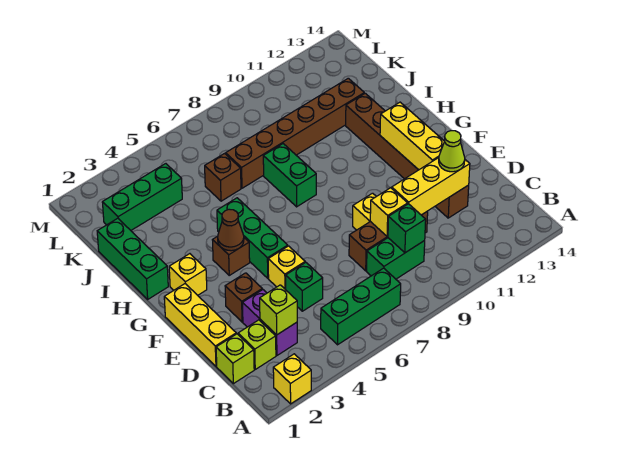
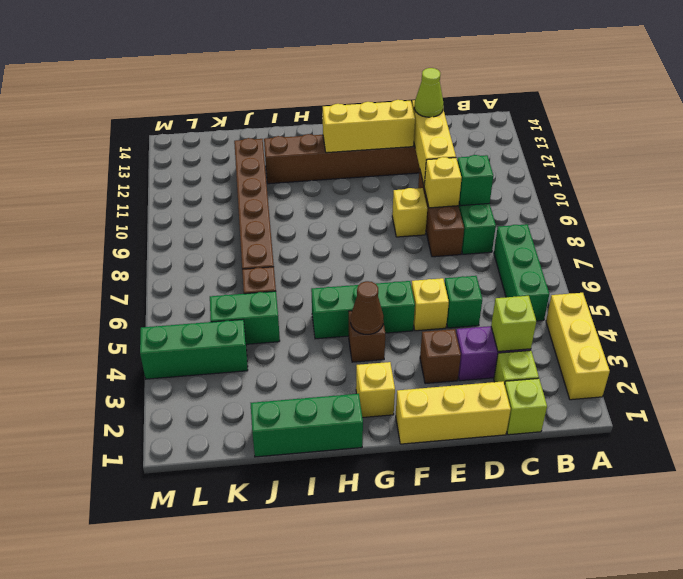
yellow brick A2 level 1 -> yellow brick A2:A4 level 1
green brick H8:I8 level 1 -> green brick J5:K5 level 1
green brick K2:K4 level 1 -> green brick K4:M4 level 1

